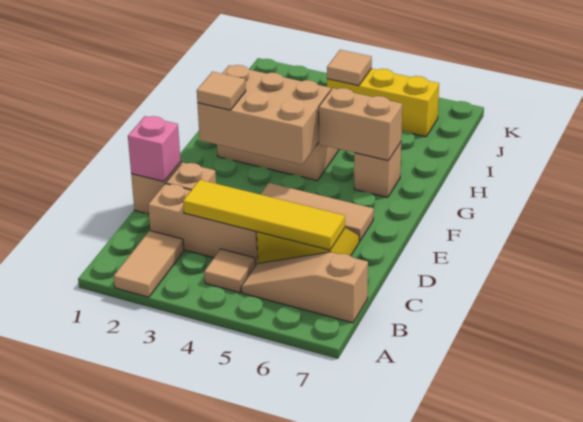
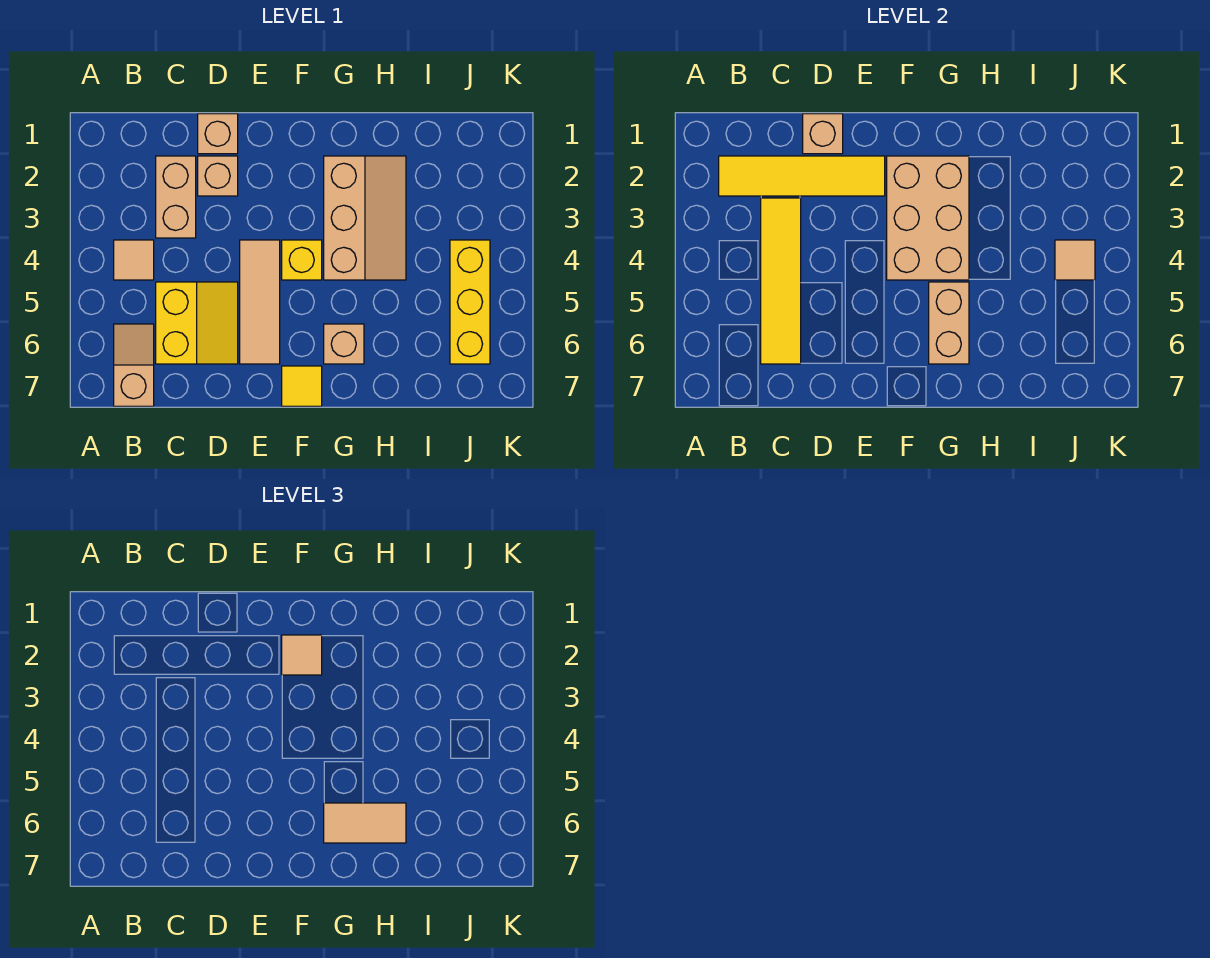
tan tile A2:B2 level 1 -> tan tile G6:H6 level 3
none -> yellow tile B2:E2 level 2
tan slope B5:B7 level 1 top 7 -> tan slope B6:B7 level 1 top 7
tan brick C2:C4 level 1 -> tan brick C2:C3 level 1
pink brick D1 level 2 -> tan brick D1 level 2
none -> yellow brick F4 level 1
none -> yellow tile F7 level 1

